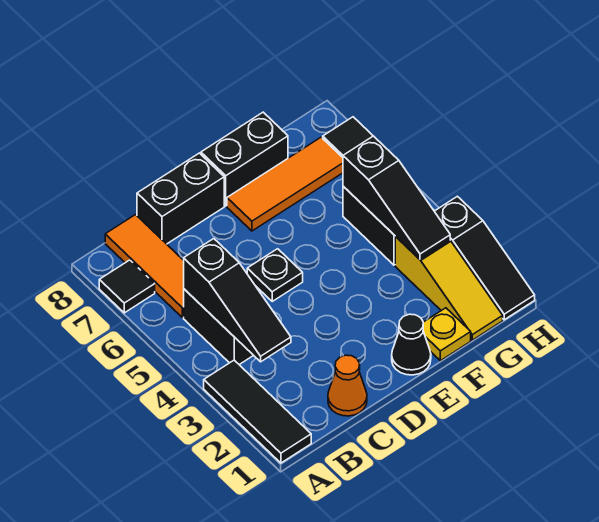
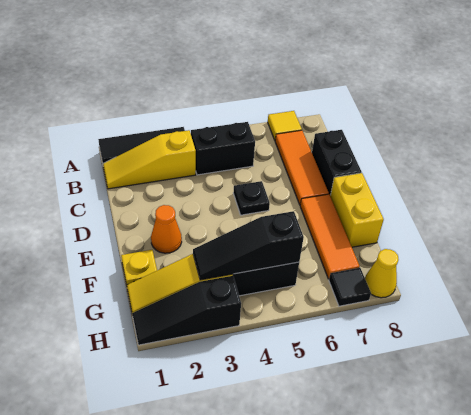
black tile A7 level 1 -> yellow tile A7 level 1
none -> yellow slope B1:B3 level 1 top 3
black slope B3:B5 level 2 top 5 -> none
orange tile B6:B8 level 1 -> orange tile B7:D7 level 1
orange cone C1 level 1 -> orange cone E2 level 1
black cone E1 level 1 -> none
black brick E8:F8 level 1 -> yellow brick E8:F8 level 1
none -> yellow cone H8 level 1

